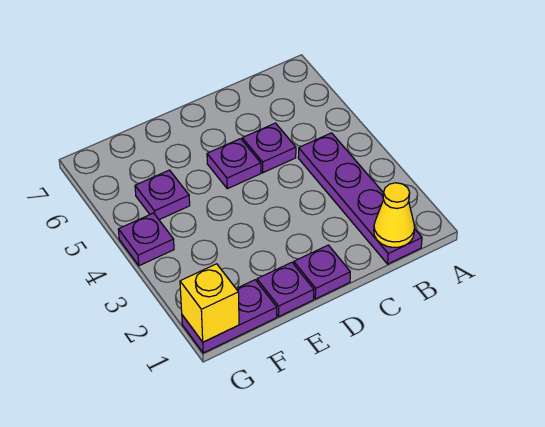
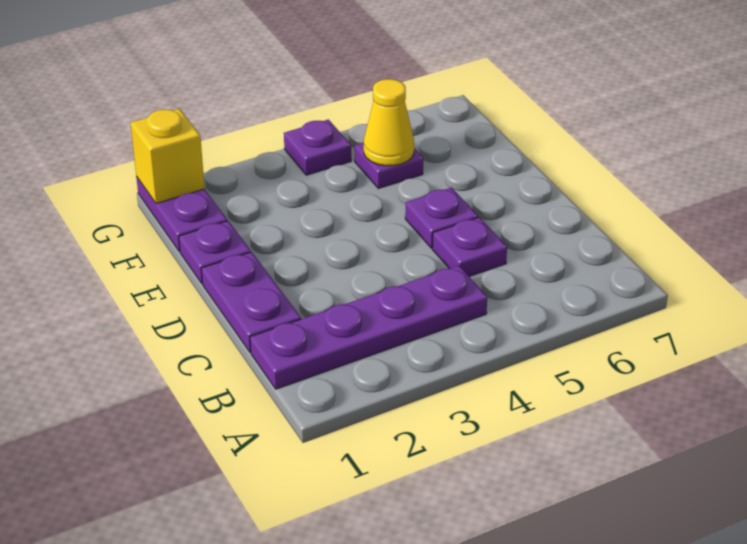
yellow cone B1 level 2 -> yellow cone F5 level 2
purple plate D1 level 1 -> purple plate C1:D1 level 1

